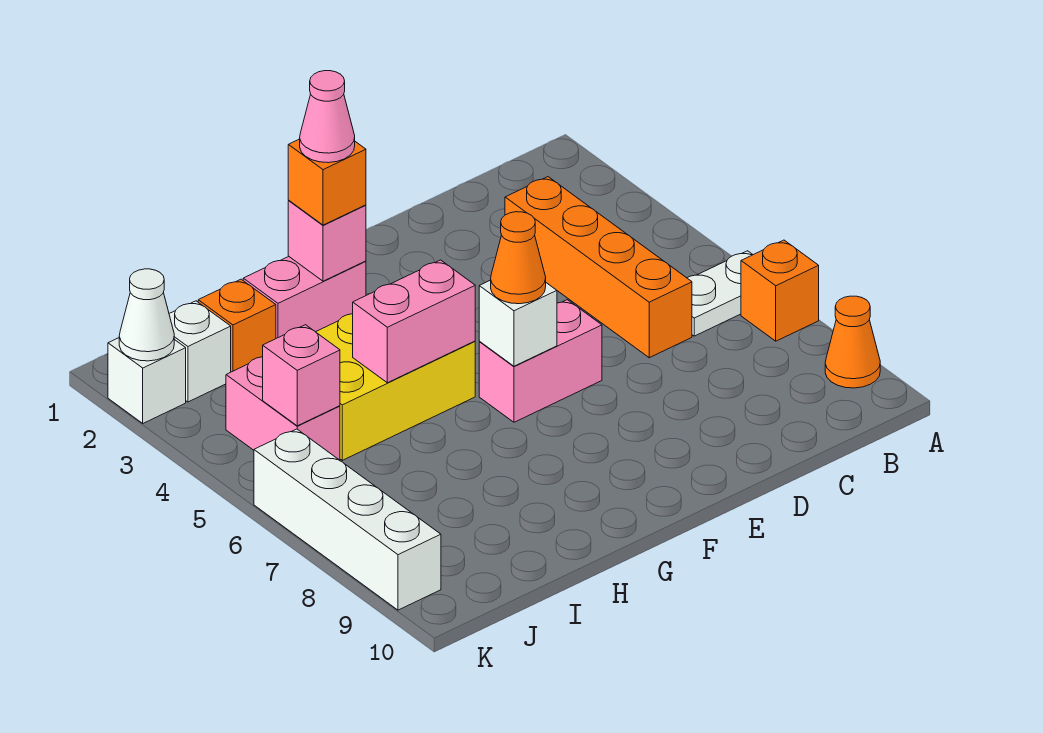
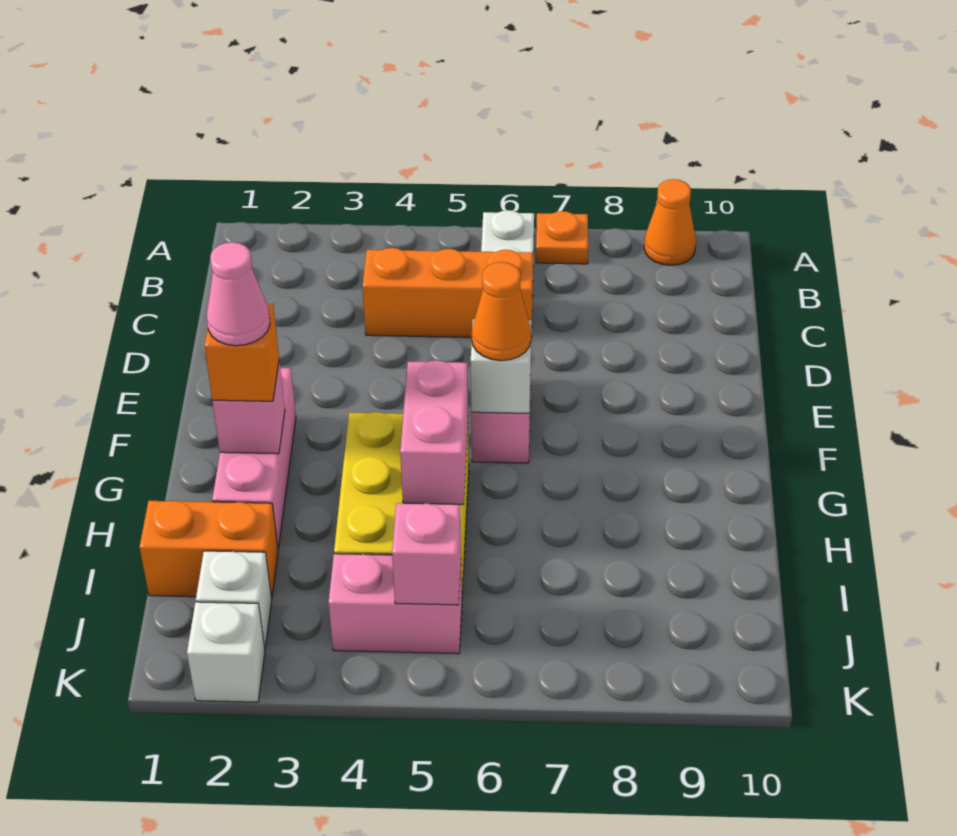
orange brick A7 level 1 -> orange plate A7 level 1
orange brick C3:C6 level 1 -> orange brick C4:C6 level 1
pink brick G2:H2 level 1 -> pink brick F2:H2 level 1
orange brick I2 level 1 -> orange brick I1:I2 level 1
white cone K2 level 2 -> none
white brick K6:K9 level 1 -> none

